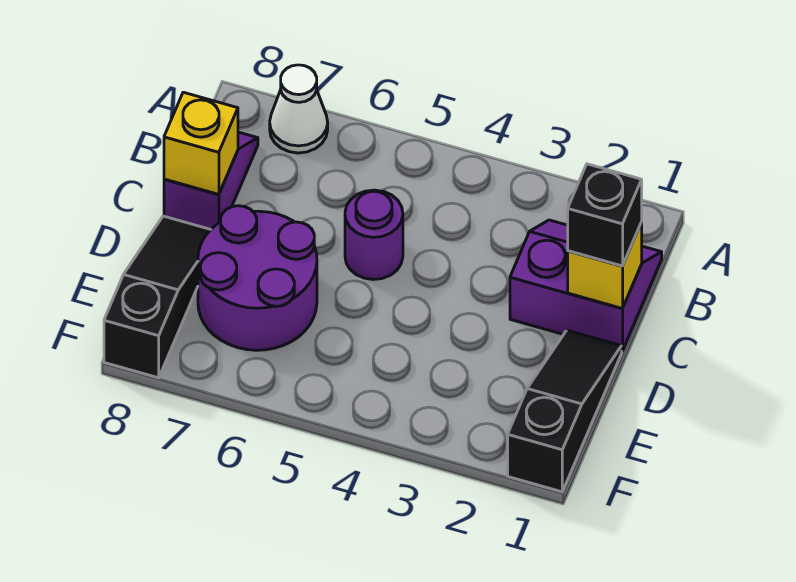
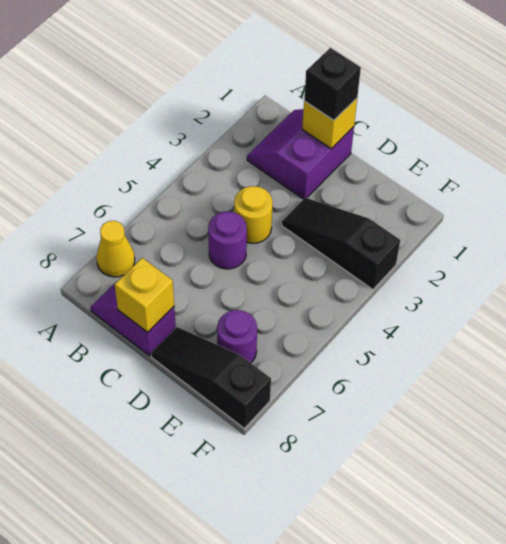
white cone A7 level 1 -> yellow cone A7 level 1
none -> yellow round brick C4 level 1
black slope D1:F1 level 1 top F -> black slope D3:F3 level 1 top F
purple round brick D6:E7 level 1 -> purple round brick E7 level 1

